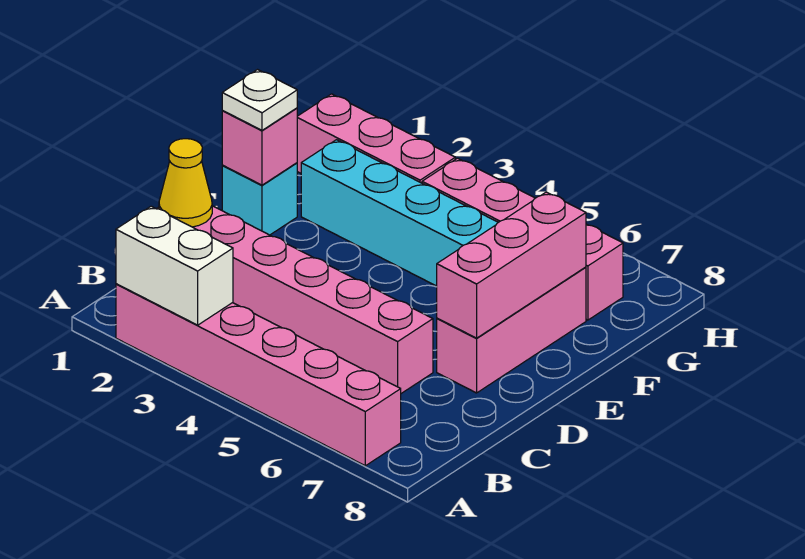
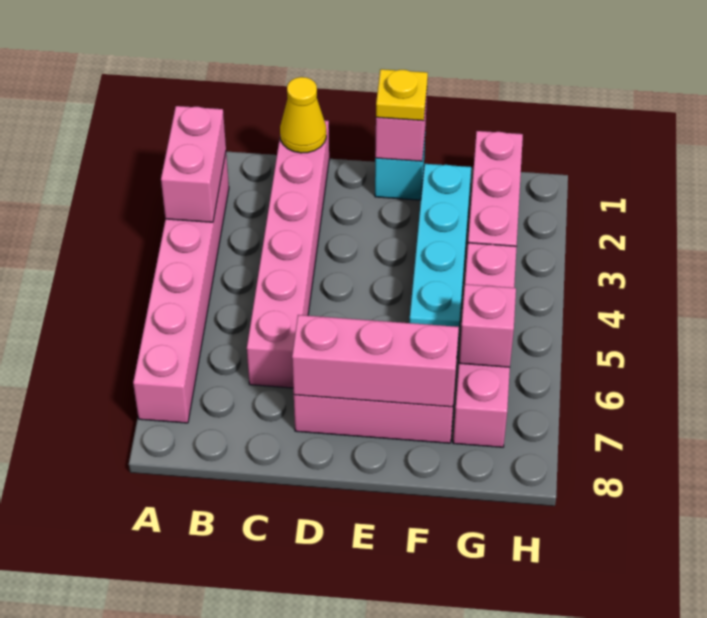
white brick A2:A3 level 2 -> pink brick A2:A3 level 2
white plate E1 level 3 -> yellow plate E1 level 3
none -> pink brick G6 level 2

